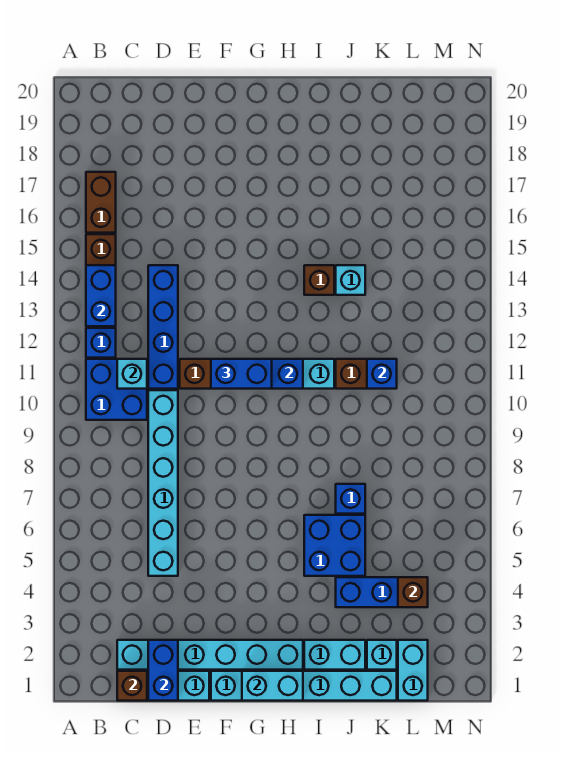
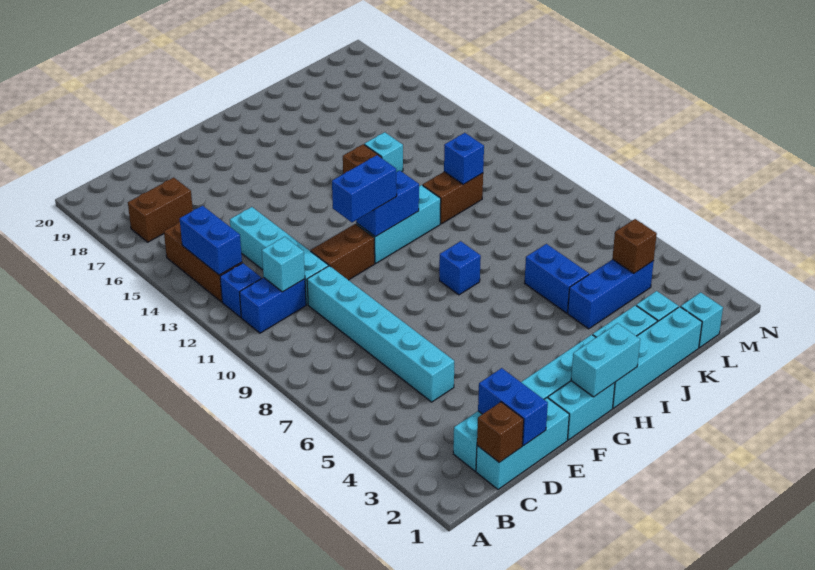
blue brick B10:C11 level 1 -> blue brick B11:C11 level 1
brown brick B16:B17 level 1 -> brown brick B17:C17 level 1
blue brick D11:D14 level 1 -> cyan brick D11:D14 level 1
blue brick I5:J6 level 1 -> blue brick J5:J6 level 1
blue brick J7 level 1 -> blue brick H8 level 1
cyan brick L1:L2 level 1 -> cyan brick L1 level 1

